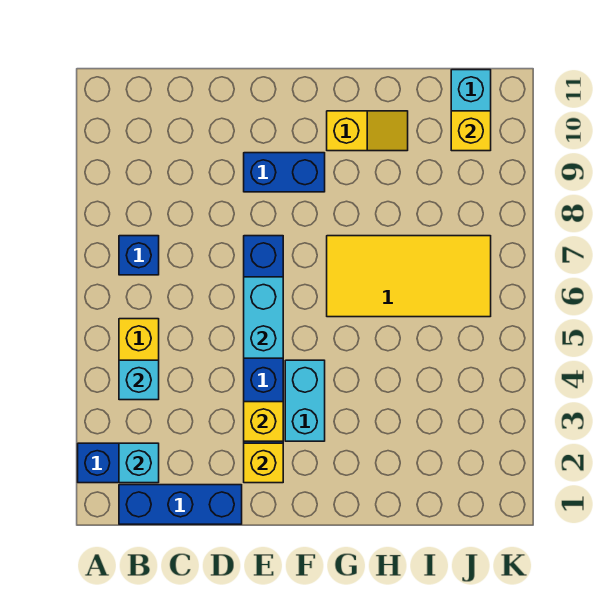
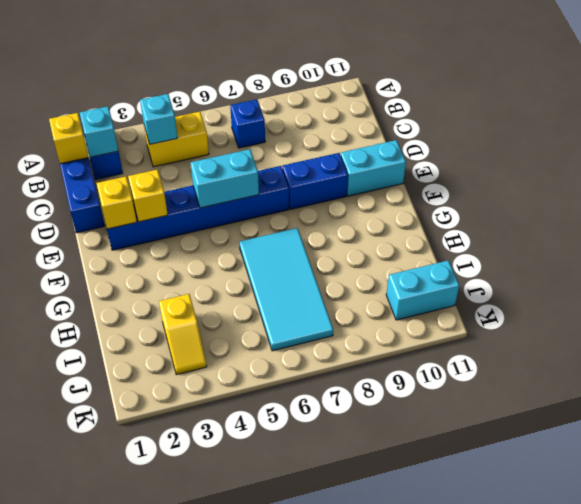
blue brick E9:F9 level 1 -> blue brick E8:E9 level 1
cyan brick F3:F4 level 1 -> cyan brick E10:E11 level 1
yellow tile G6:J7 level 1 -> cyan tile G6:J7 level 1
yellow slope G10:H10 level 1 top G -> yellow slope I3:J3 level 1 top I
yellow brick J10 level 2 -> yellow brick B1 level 2

